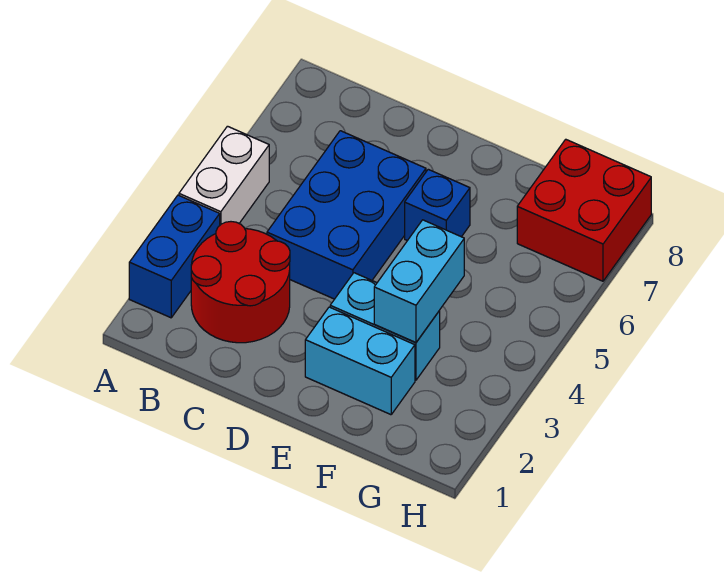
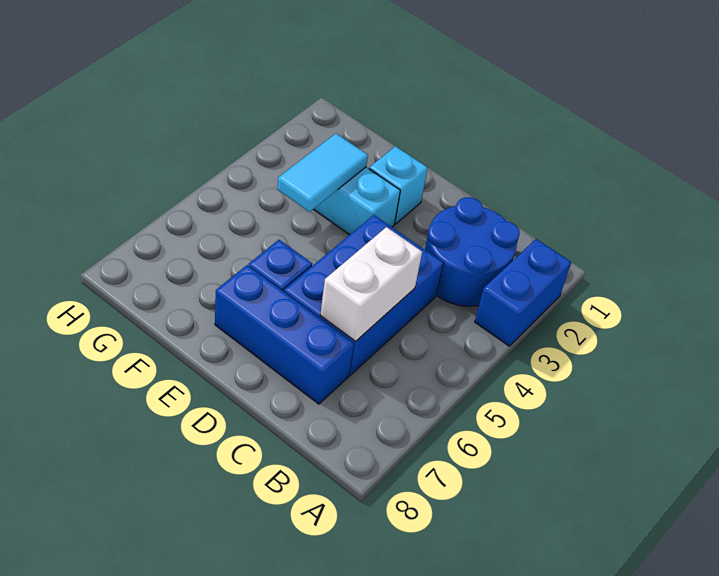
white brick A4:A5 level 1 -> white brick C5:C6 level 2
red round brick B2:C3 level 1 -> blue round brick B2:C3 level 1
none -> blue brick C7:E7 level 1
cyan brick E2:F2 level 1 -> cyan brick E2 level 1
cyan brick F3:F4 level 2 -> cyan tile F3:F4 level 2
red brick G7:H8 level 1 -> none

